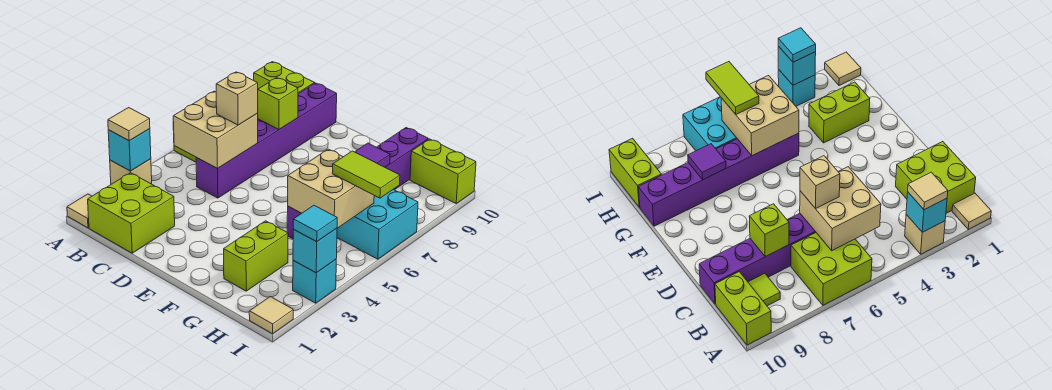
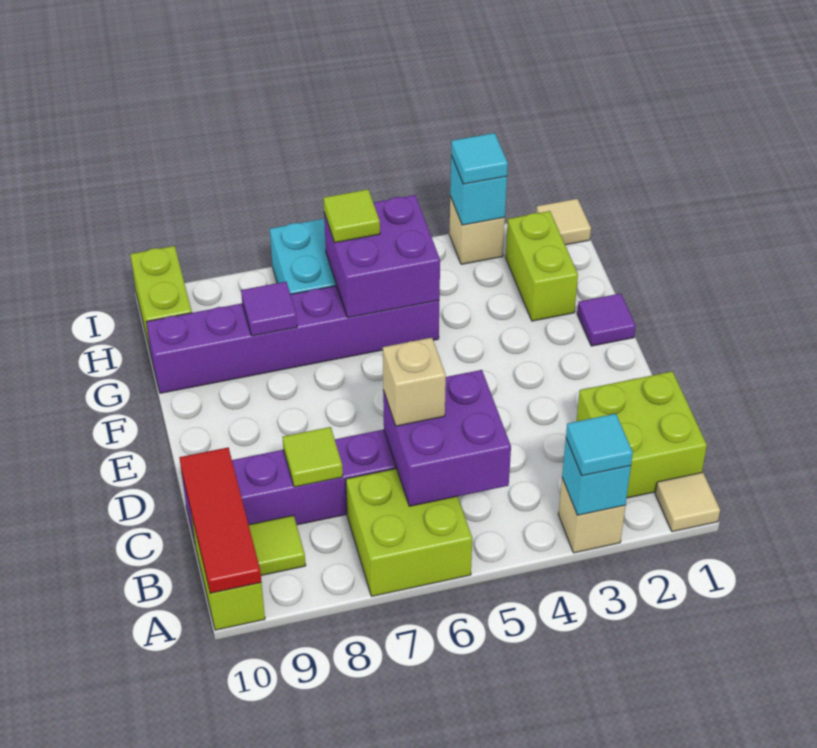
tan tile A3 level 3 -> cyan tile A3 level 3
none -> red tile A10:C10 level 2
tan brick B5:C6 level 2 -> purple brick B5:C6 level 2
lime brick C8 level 2 -> lime tile C8 level 2
none -> purple tile F1 level 1
lime brick G2:G3 level 1 -> lime brick G2:H2 level 1
tan brick G5:H6 level 2 -> purple brick G5:H6 level 2
lime tile H6:I6 level 3 -> lime tile H6 level 3
cyan brick I3 level 1 -> tan brick I3 level 1

